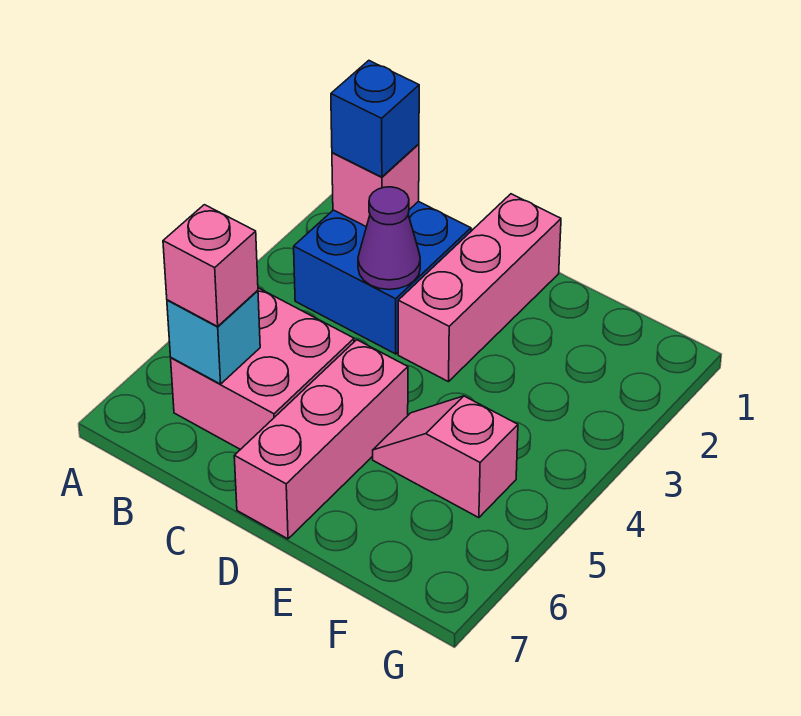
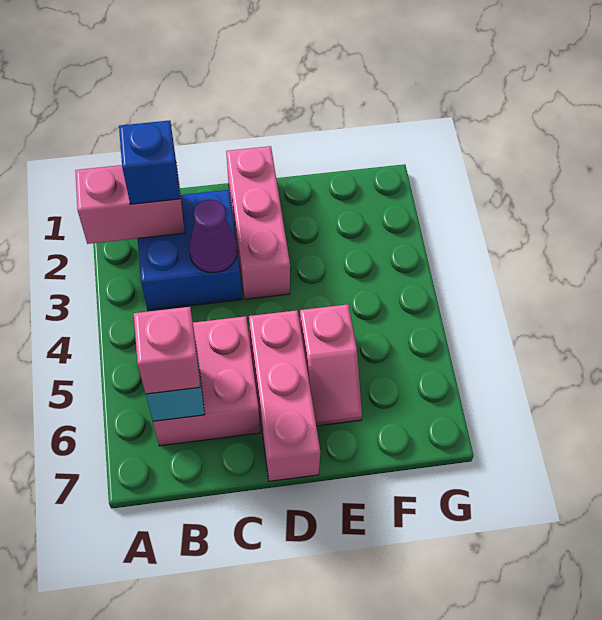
pink brick B2 level 2 -> pink brick A2:B2 level 2
pink slope E5:F5 level 1 top F -> pink slope E5:E6 level 1 top 5

